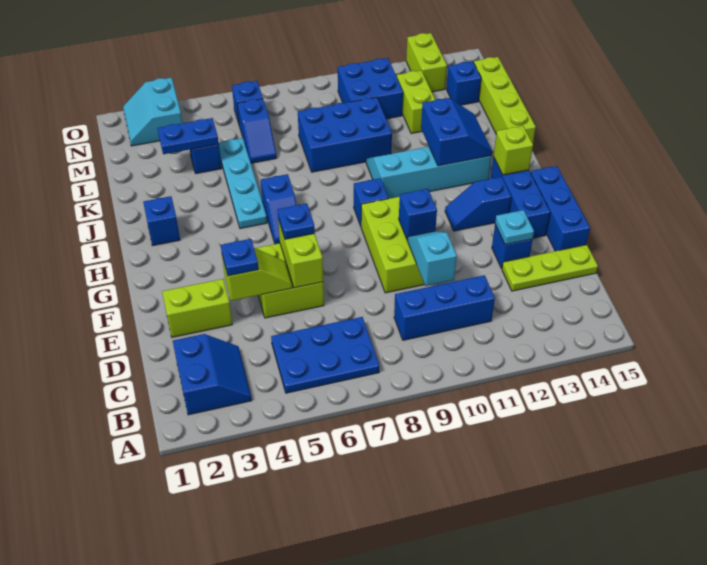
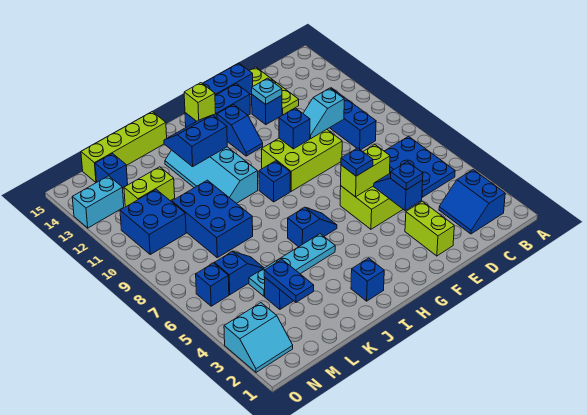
blue slope B2:C3 level 1 top 2 -> blue slope B2:C3 level 1 top B
lime slope E4:E5 level 2 top 4 -> blue slope E4:E5 level 2 top 4
lime brick N13:O13 level 1 -> cyan brick N13:O13 level 1

